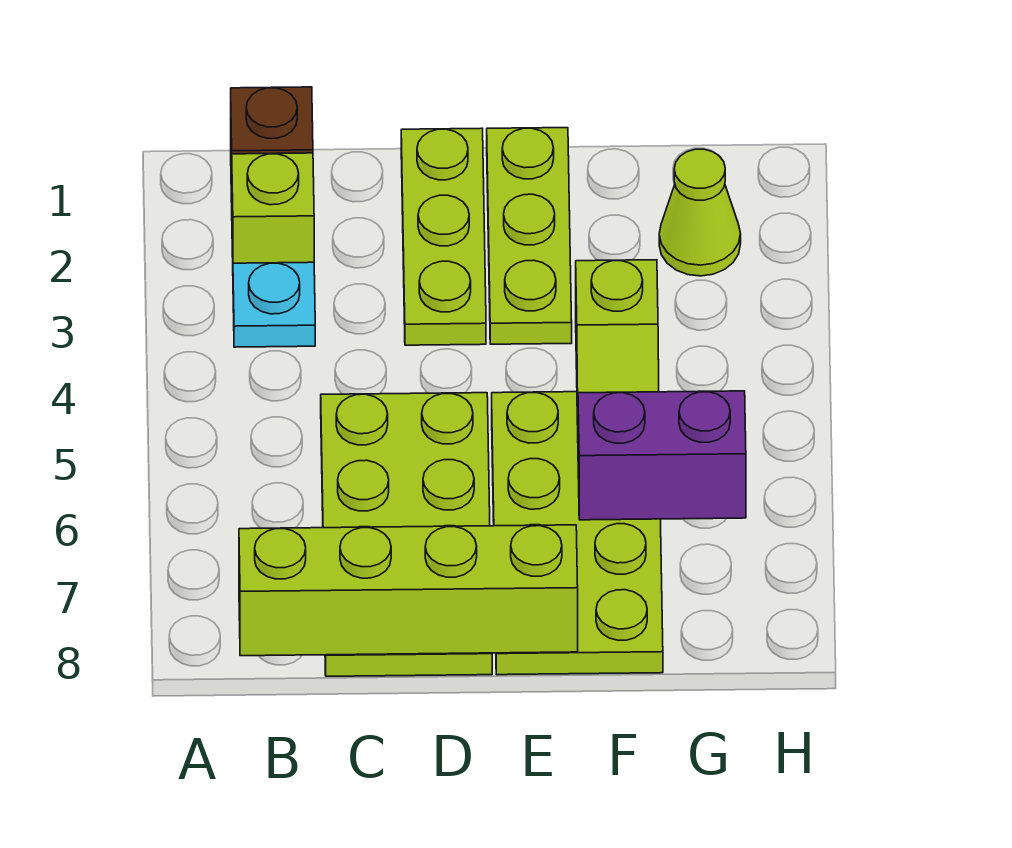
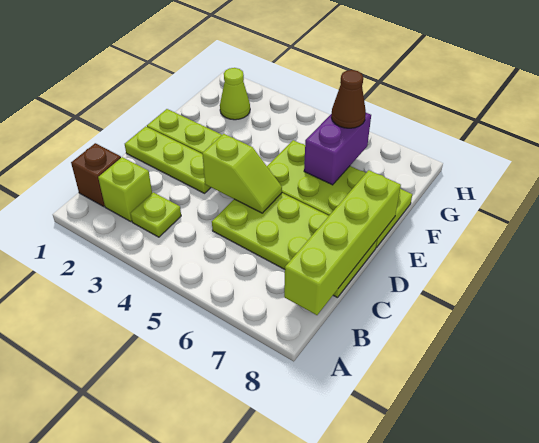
cyan plate B3 level 1 -> lime plate B3 level 1
lime slope F4:F5 level 2 top 4 -> lime slope D4:D5 level 2 top 4
none -> brown cone G6 level 3

